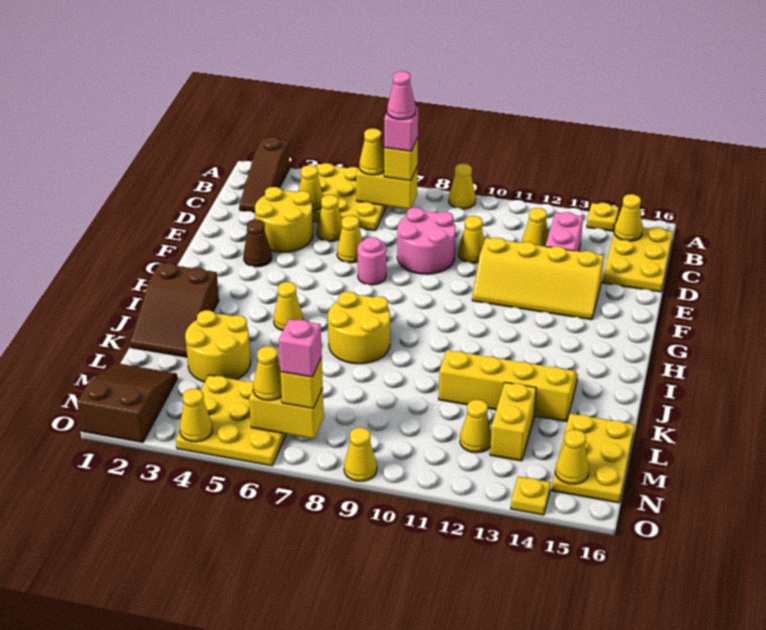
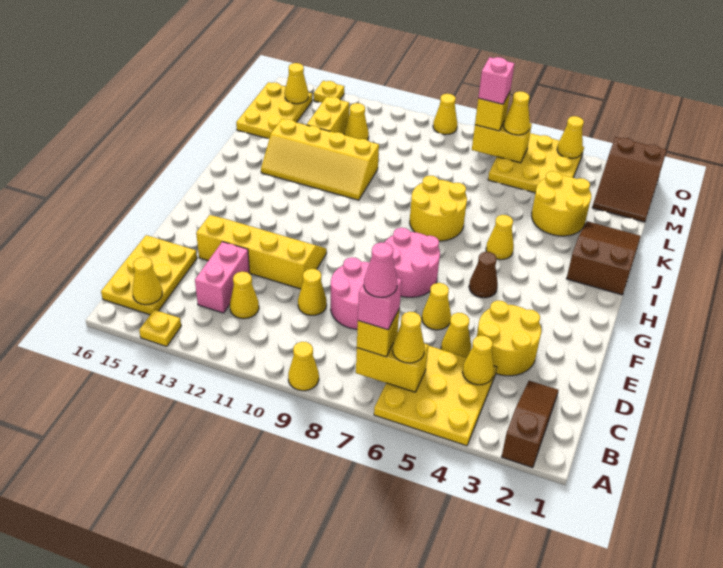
brown cone F3 level 1 -> brown cone G5 level 1
pink round brick F7 level 1 -> pink round brick F7:G8 level 1

